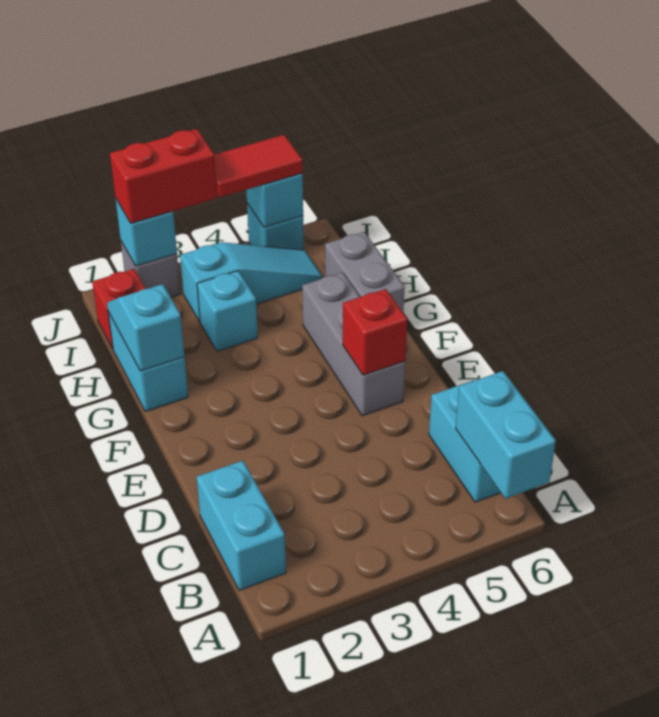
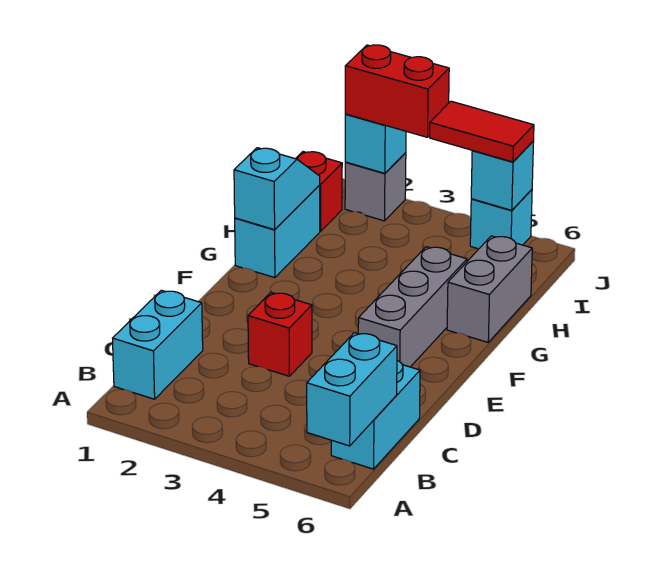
red brick E5 level 2 -> red brick D3 level 1
cyan brick H3 level 1 -> none
cyan slope I3:I5 level 1 top 3 -> none

